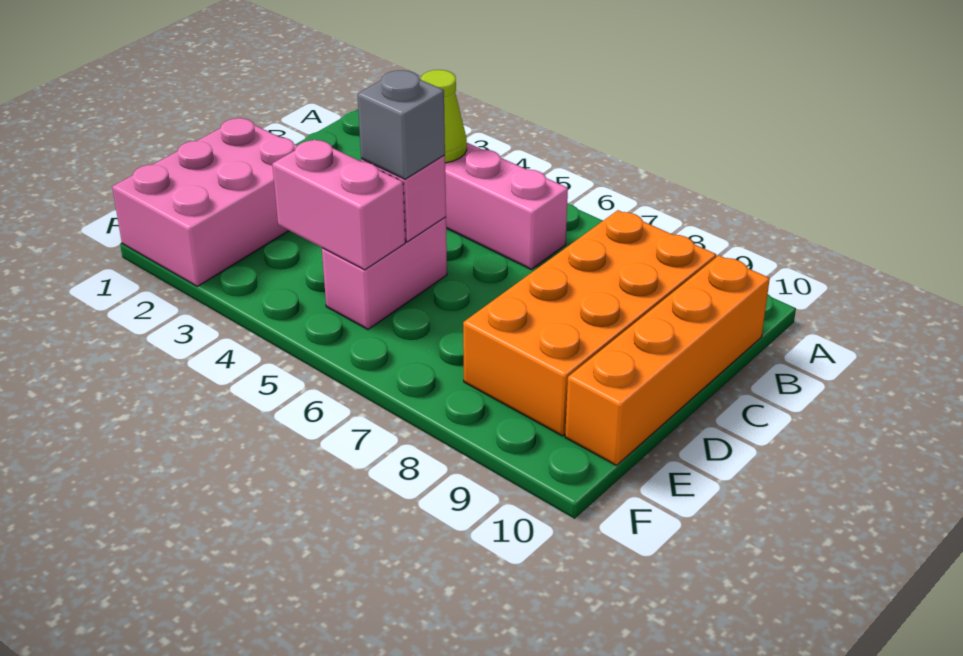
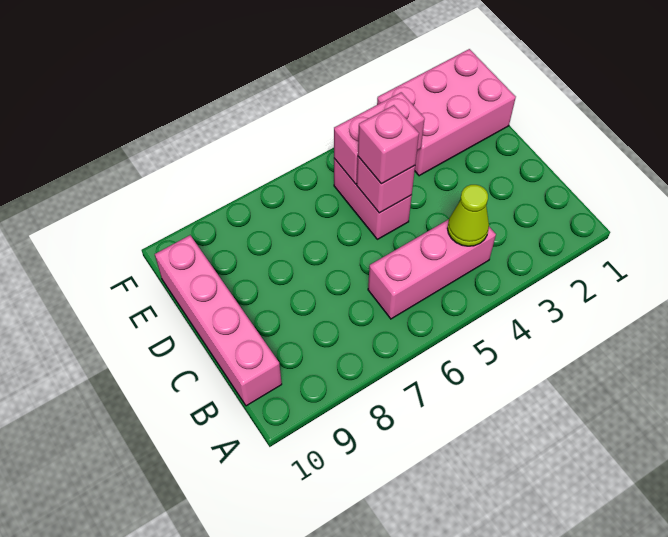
orange brick B8:E9 level 1 -> none
orange brick B10:E10 level 1 -> pink brick B10:E10 level 1
pink brick D1:F2 level 1 -> pink brick E1:F3 level 1
grey brick D5 level 3 -> pink brick D5 level 3

